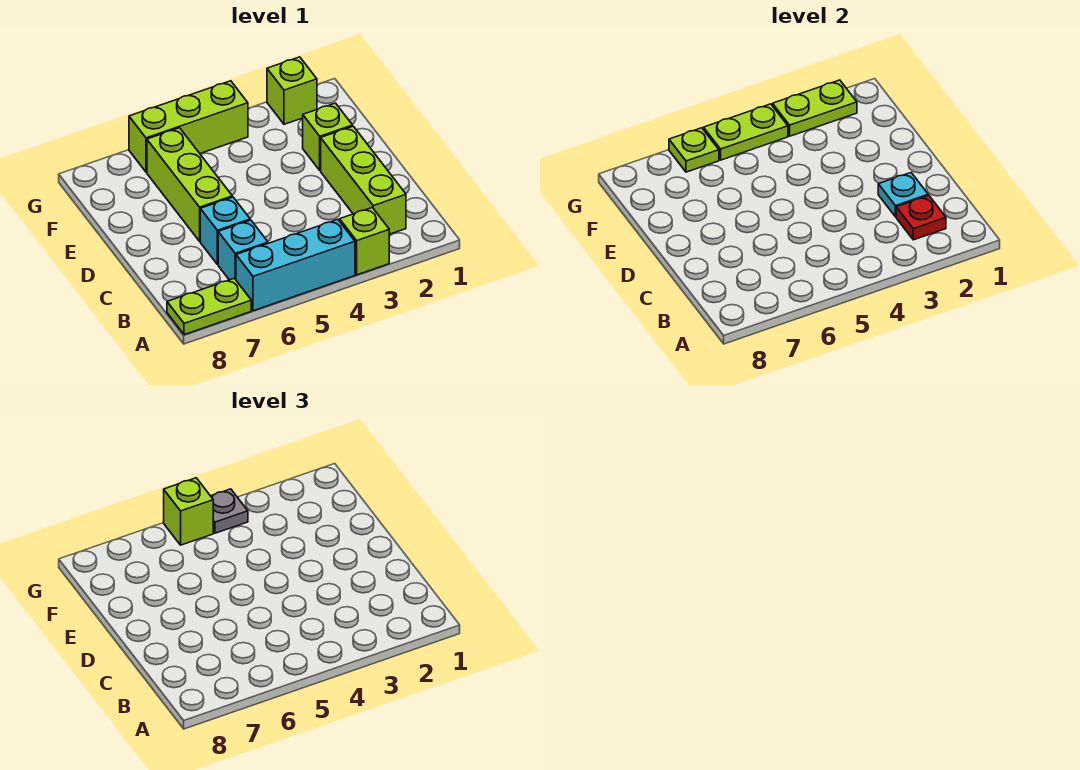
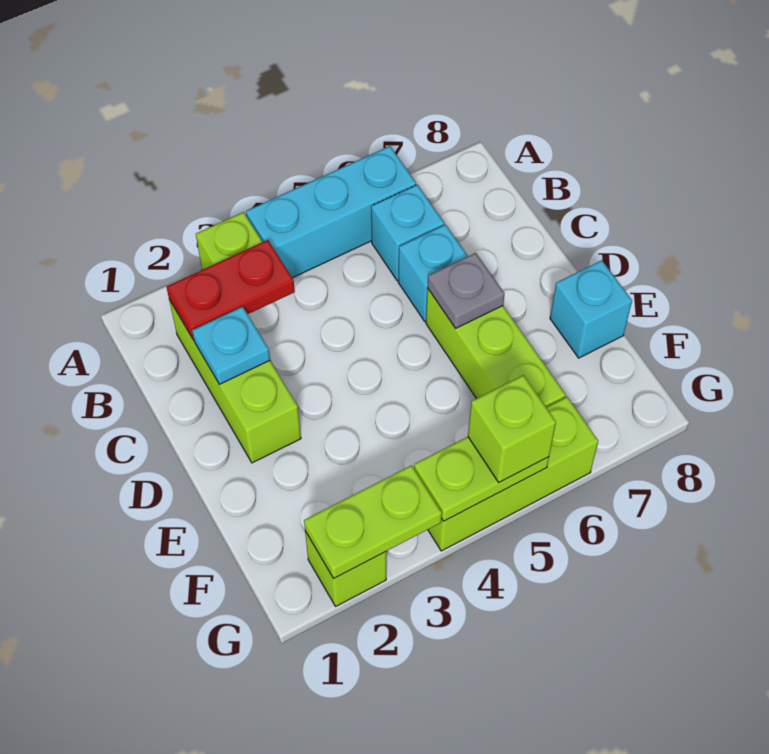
lime plate A7:A8 level 1 -> none
red plate B2 level 2 -> red plate B2:B3 level 2
lime brick E2 level 1 -> none
none -> cyan brick E8 level 1
grey plate G4 level 3 -> grey plate D6 level 2
lime plate G6 level 2 -> none

